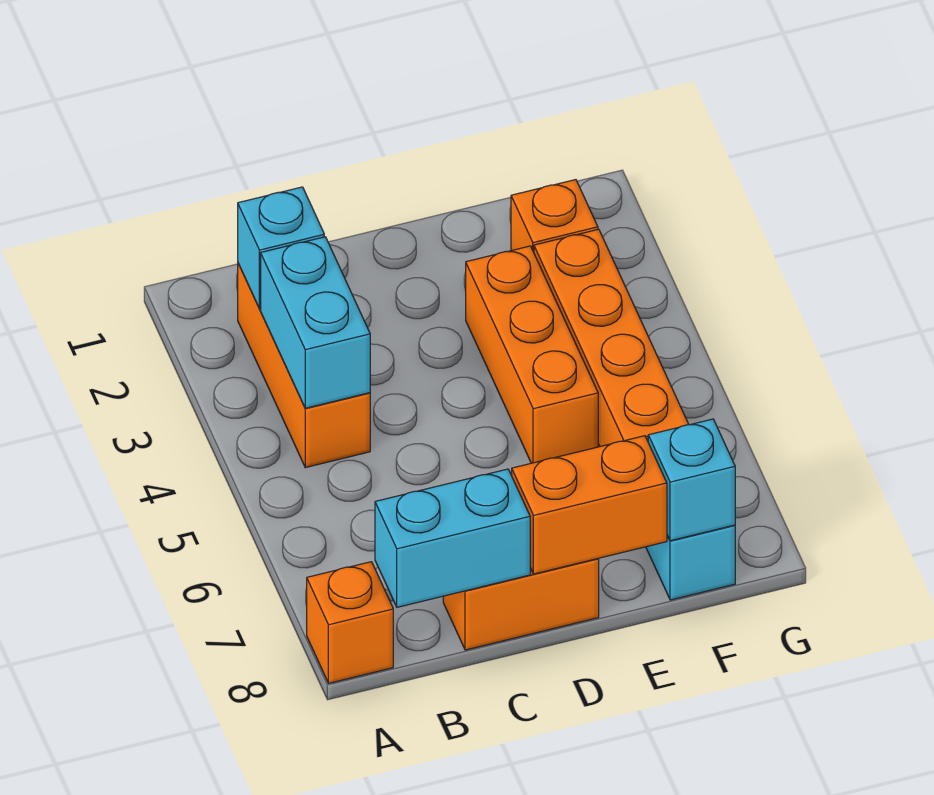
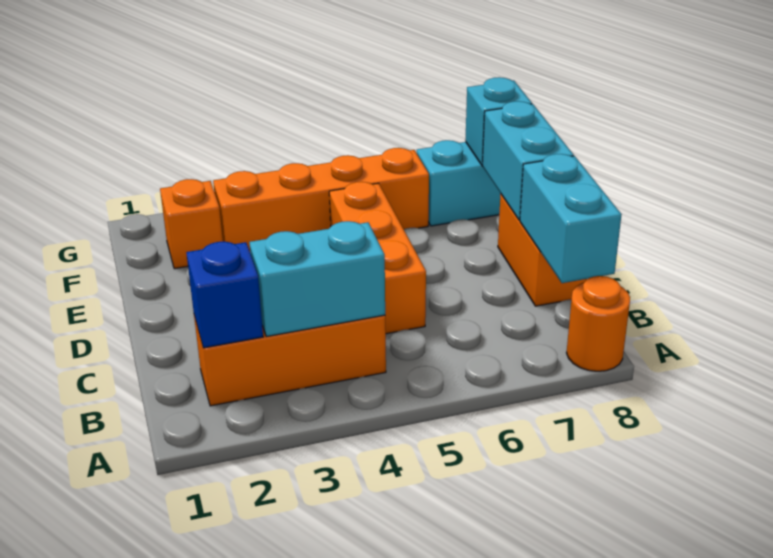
orange brick A8 level 1 -> orange round brick A8 level 1
cyan brick B2 level 2 -> blue brick B2 level 2
orange brick D8:E8 level 2 -> cyan brick D8:E8 level 2
orange brick E3:E5 level 1 -> orange brick C5:E5 level 1

